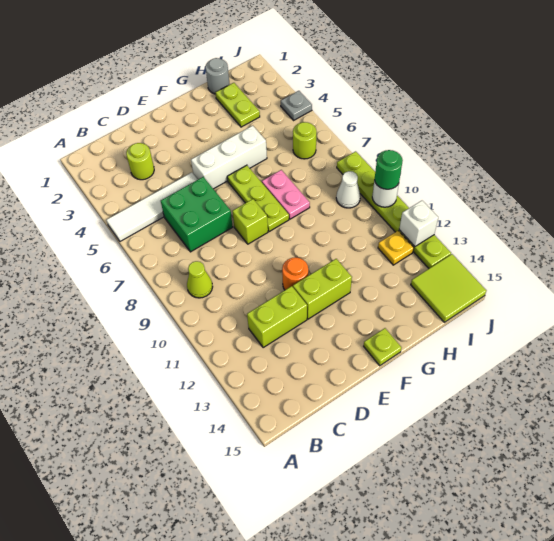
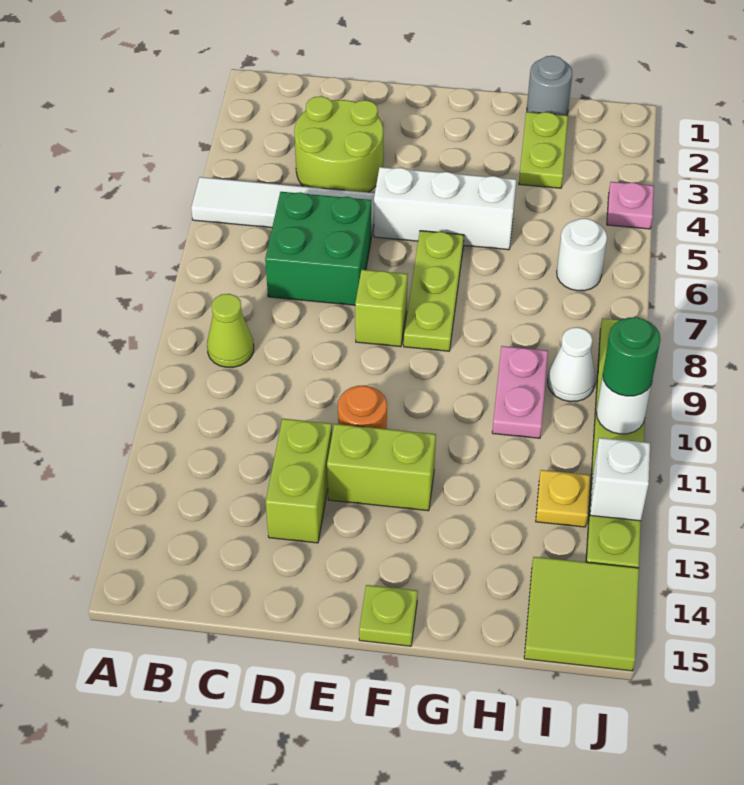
lime round brick C3 level 1 -> lime round brick C3:D4 level 1
lime brick C12:D12 level 1 -> lime brick D12:D13 level 1
pink plate G7:G8 level 1 -> pink plate H9:H10 level 1
lime round brick I6 level 1 -> white round brick I6 level 1
grey plate J4 level 1 -> pink plate J4 level 1

